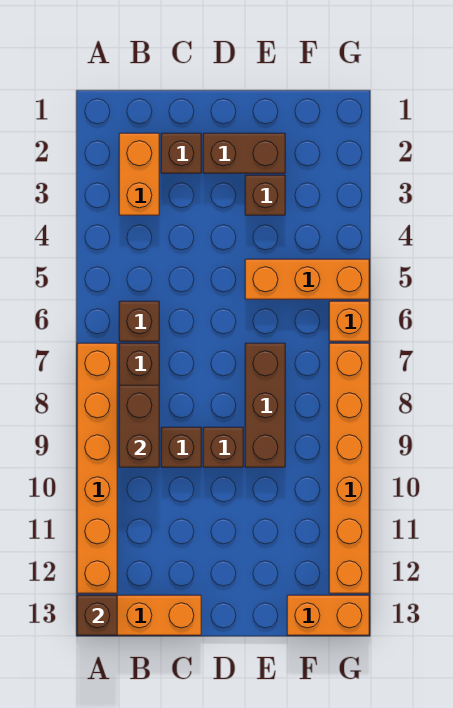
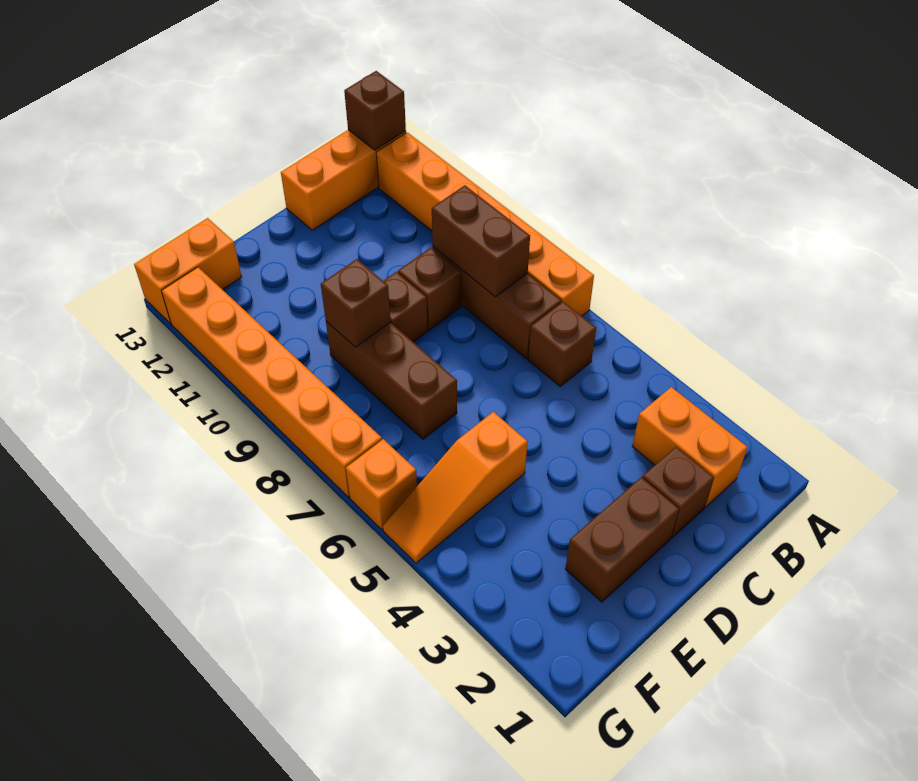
brown brick E3 level 1 -> brown brick E9 level 2
orange brick E5:G5 level 1 -> orange slope E5:G5 level 1 top E

